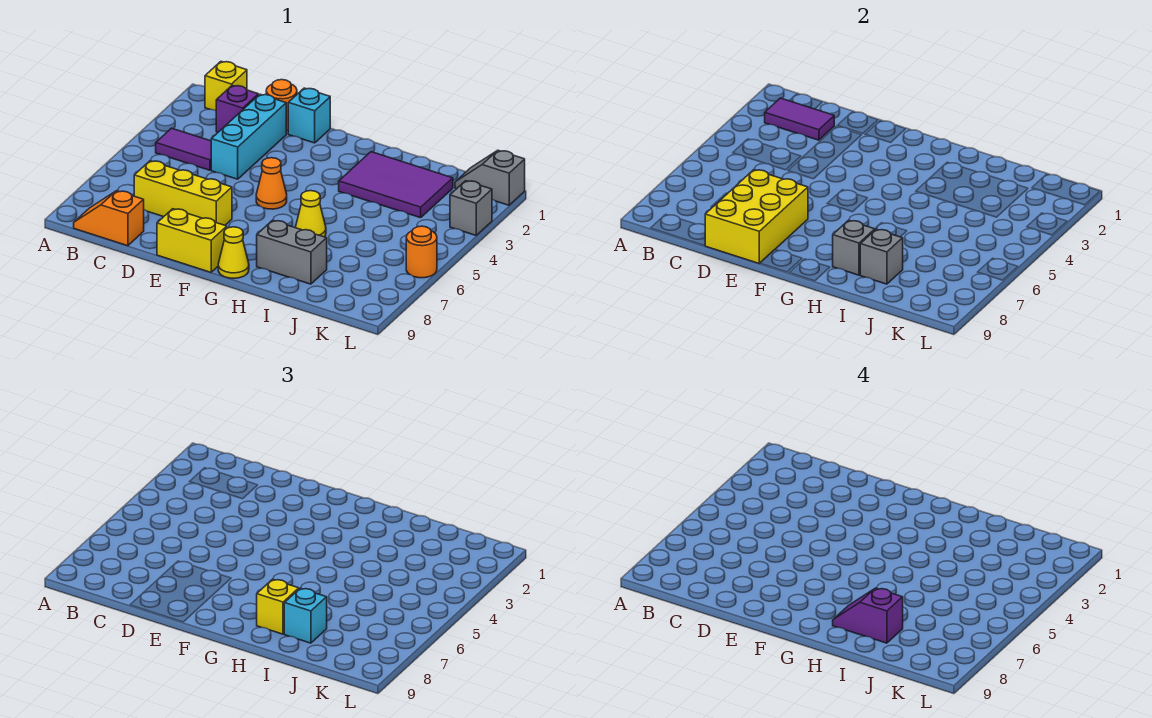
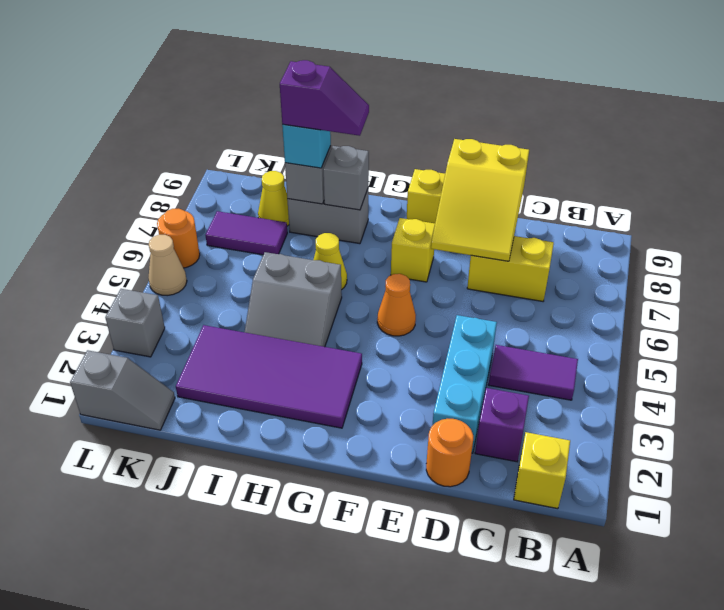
purple tile B2:C2 level 2 -> purple tile J7:K7 level 1
orange slope B9:C9 level 1 top C -> none
yellow brick C7:E7 level 1 -> yellow brick C7:D7 level 1
yellow brick D7:E9 level 2 -> yellow slope D7:E9 level 2 top 9
cyan brick E1 level 1 -> none
yellow cone G9 level 1 -> yellow cone J8 level 1
purple tile H2:J3 level 1 -> purple tile G2:J3 level 1
none -> grey slope H4:I5 level 1 top 5
yellow brick H8 level 3 -> yellow brick F7 level 1
none -> tan cone L5 level 1

